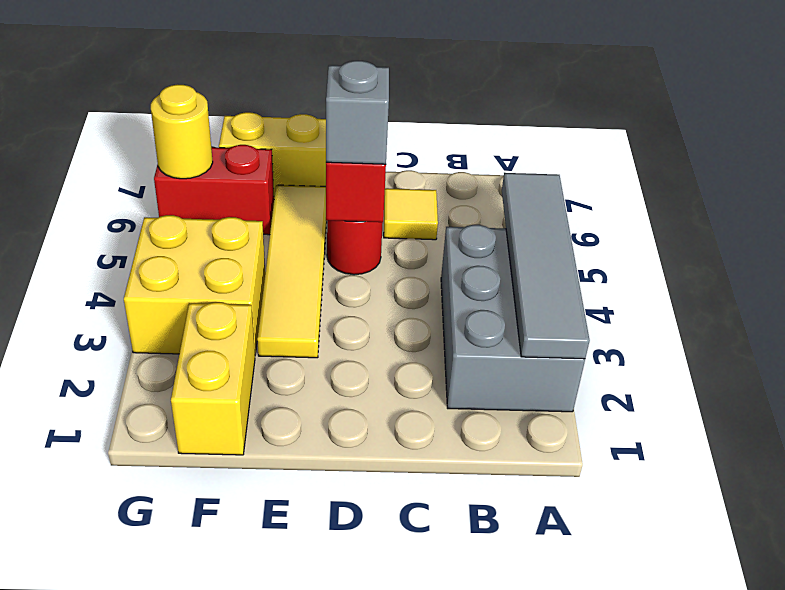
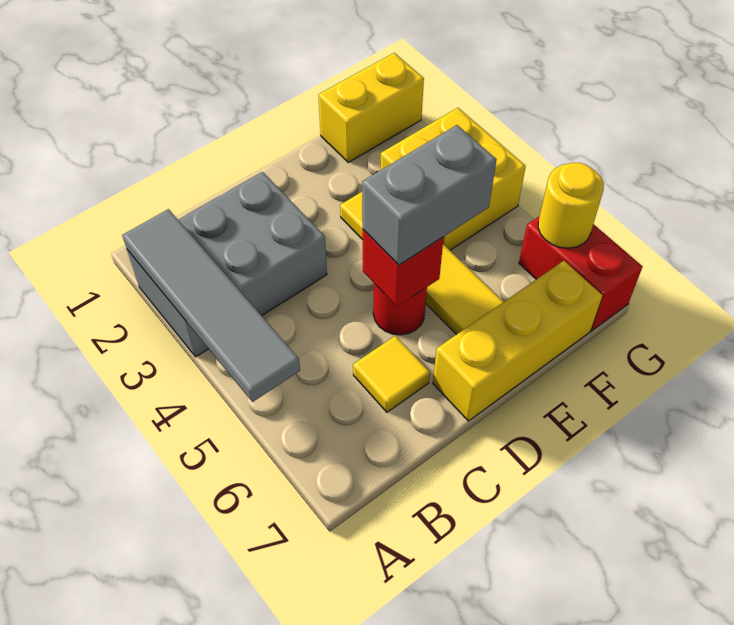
grey brick A2:B4 level 1 -> grey brick A2:C3 level 1
grey brick D5 level 3 -> grey brick D5:E5 level 3
yellow brick F1:F2 level 1 -> yellow brick F1:G1 level 1
red brick F6:G6 level 1 -> red brick G6:G7 level 1

